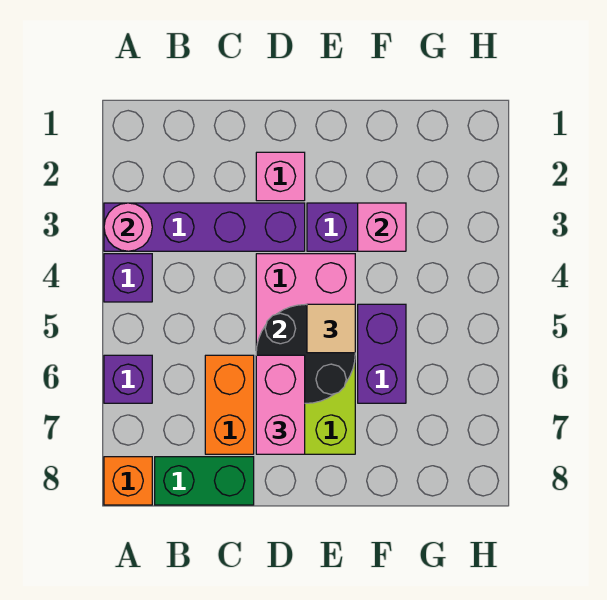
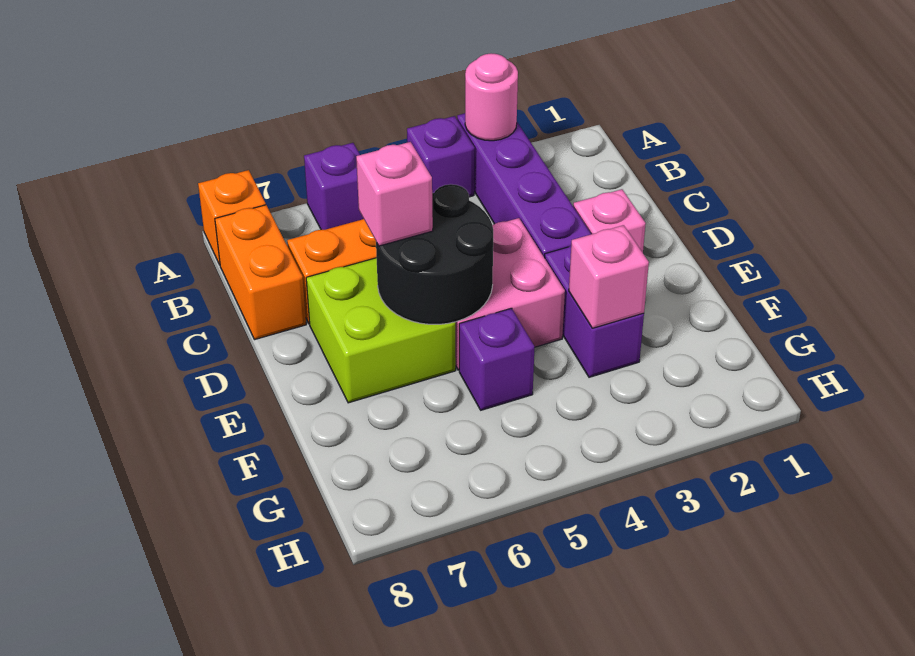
green brick B8:C8 level 1 -> orange brick B8:C8 level 1
pink brick D6:D7 level 3 -> pink brick D6 level 3
tan tile E5 level 3 -> none
purple brick F5:F6 level 1 -> purple brick F5 level 1

